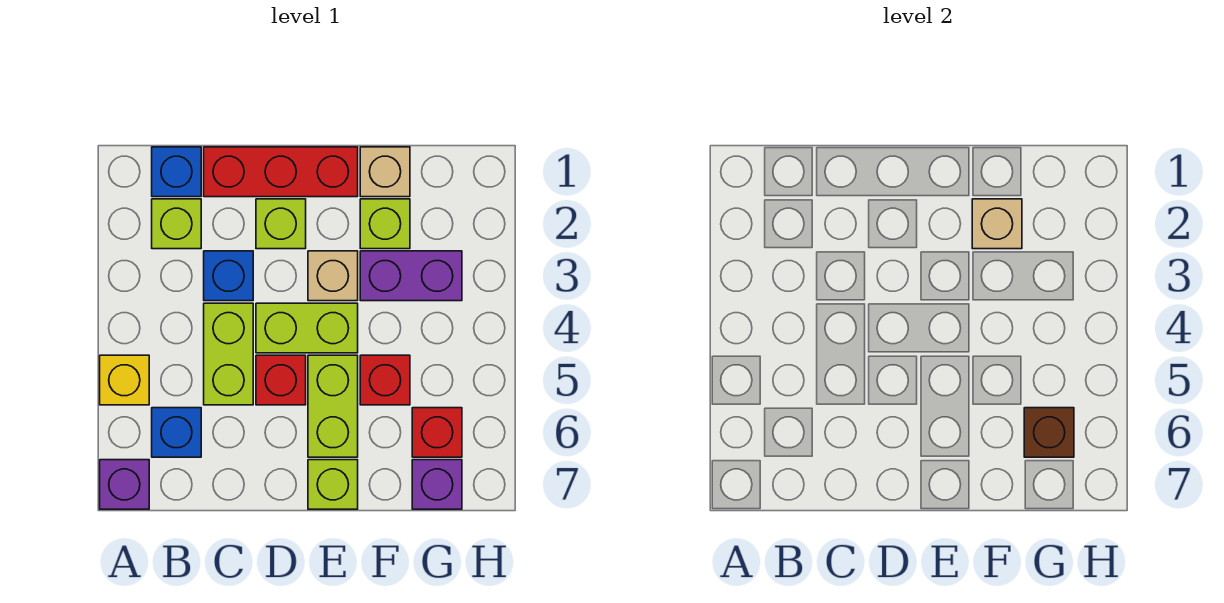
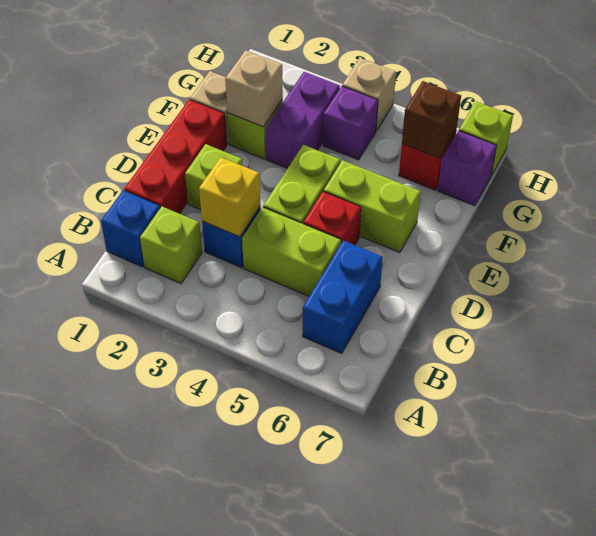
yellow brick A5 level 1 -> yellow brick C3 level 2
purple brick A7 level 1 -> purple brick G4 level 1
blue brick B6 level 1 -> blue brick B6:C6 level 1
tan brick E3 level 1 -> tan brick H4 level 1
lime brick E7 level 1 -> lime brick H7 level 1
red brick F5 level 1 -> none

